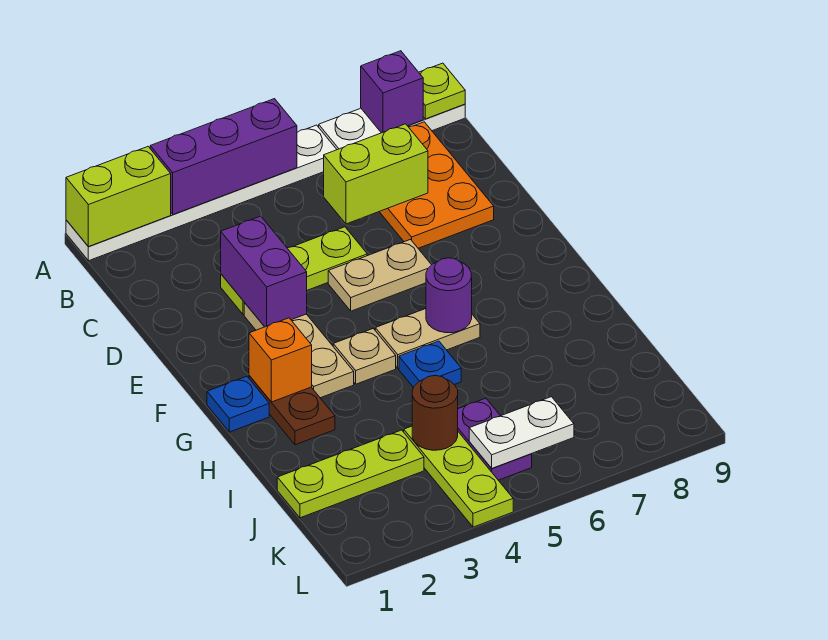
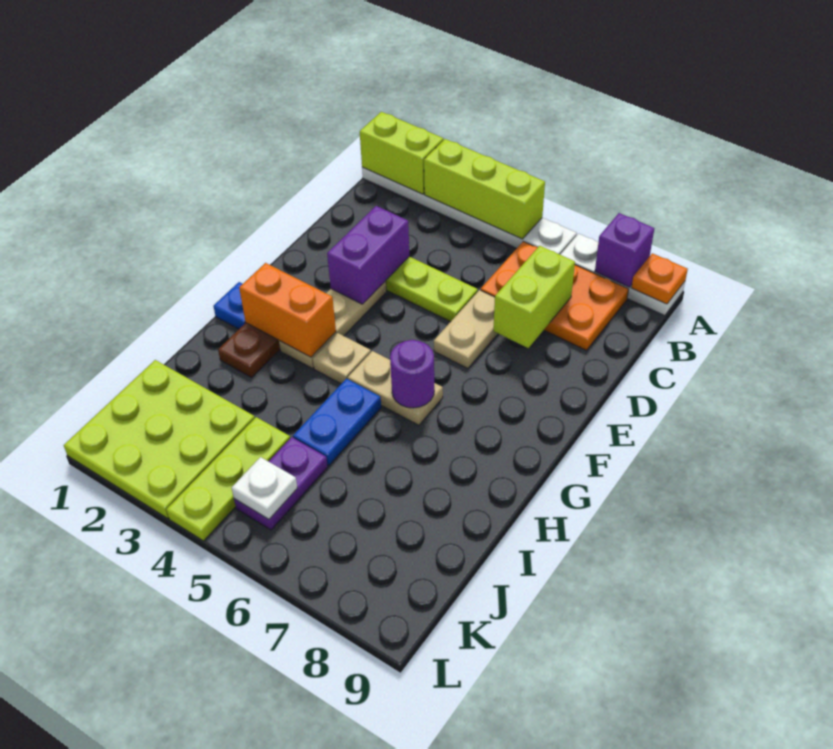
purple brick A3:A5 level 2 -> lime brick A3:A5 level 2
lime plate A9 level 2 -> orange plate A9 level 2
orange plate B7:D8 level 1 -> orange plate B6:C8 level 1
lime brick C6:C7 level 2 -> lime brick C7:D7 level 2
tan plate E5:E6 level 1 -> tan plate D6:E6 level 1
orange brick G2 level 2 -> orange brick G2:G3 level 2
blue plate H5 level 1 -> blue plate H5:I5 level 1
lime plate J1:J3 level 1 -> lime plate J1:L3 level 1
brown round brick J4 level 2 -> none
white plate K5:K6 level 2 -> white plate K5 level 2

